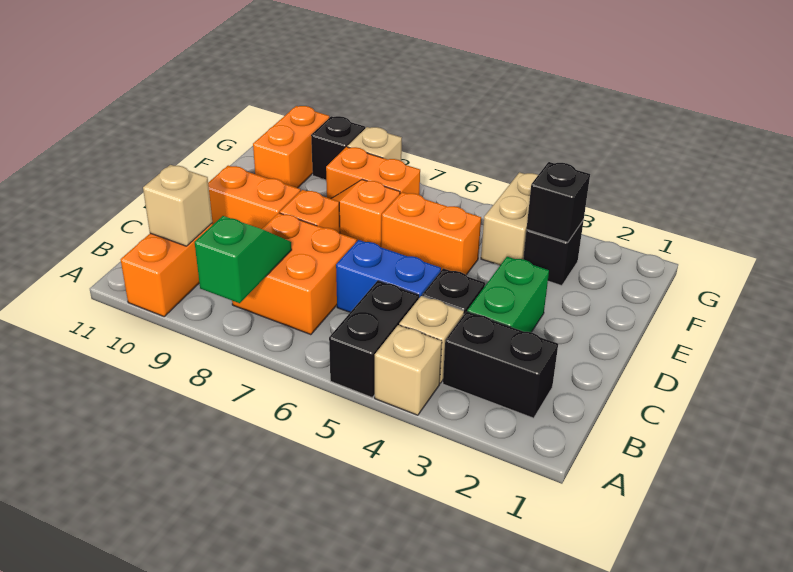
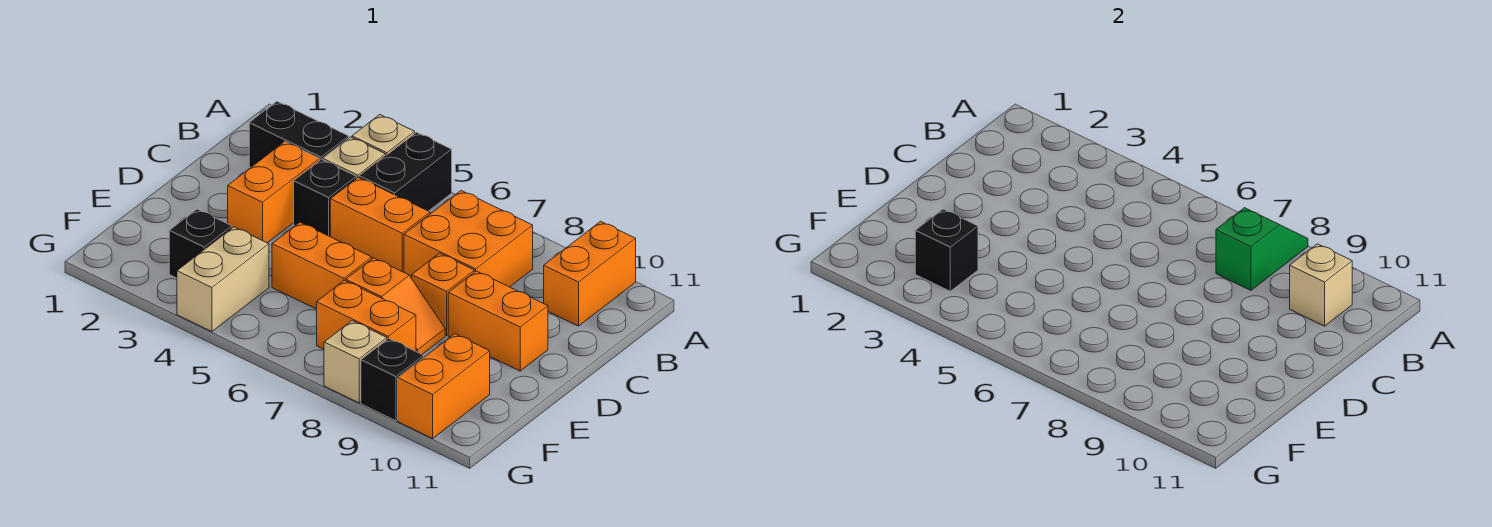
green slope A8:B8 level 2 top A -> green slope A8:B8 level 2 top B
green brick C3:D3 level 1 -> orange brick C3:D3 level 1
blue brick C5:C6 level 1 -> orange brick C5:C6 level 1

